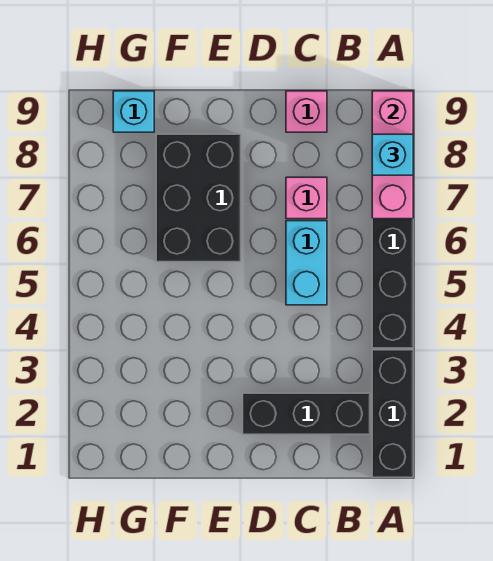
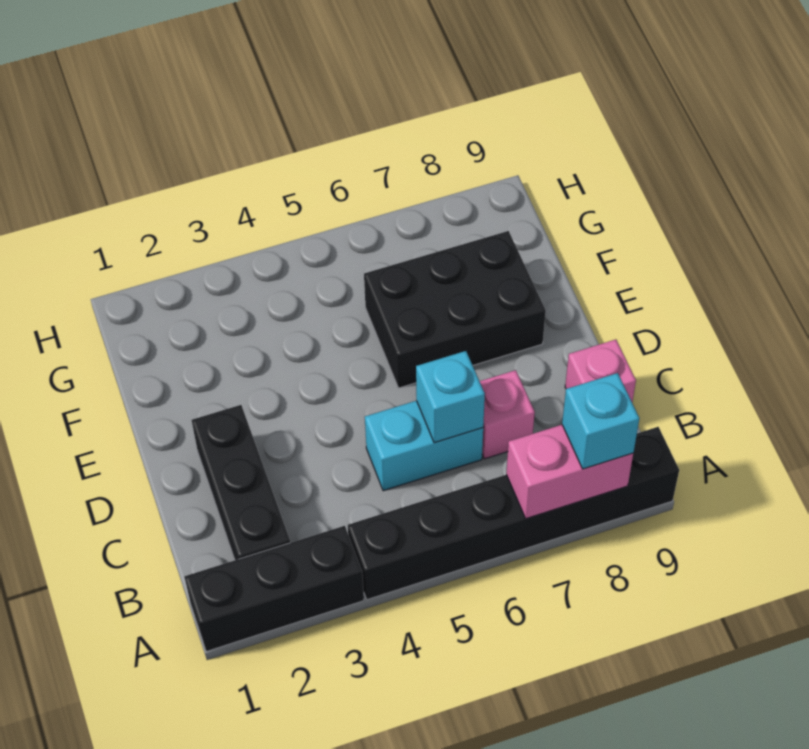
pink brick A7:A9 level 2 -> pink brick A7:A8 level 2
cyan brick G9 level 1 -> cyan brick C6 level 2

